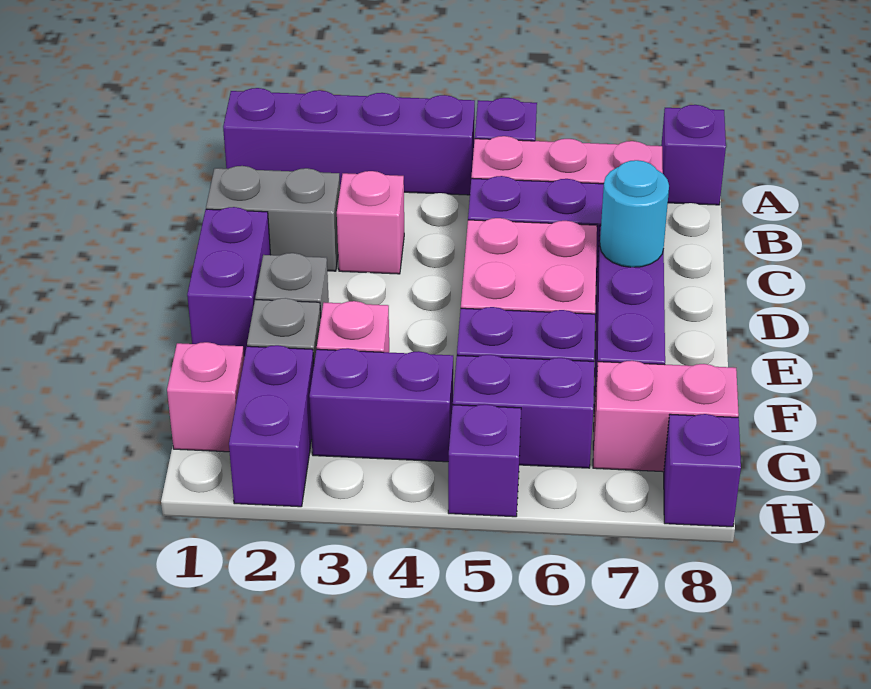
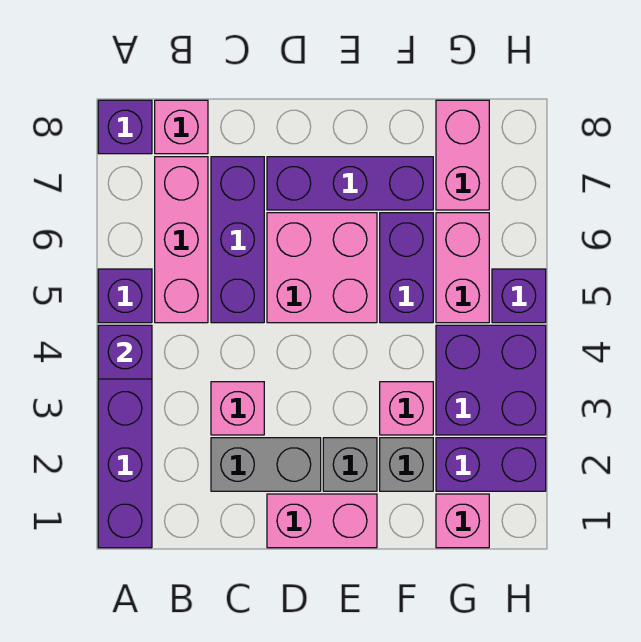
none -> pink brick B8 level 1
grey brick C1:C2 level 1 -> grey brick C2:D2 level 1
purple brick D1:E1 level 1 -> pink brick D1:E1 level 1
cyan round brick D7 level 2 -> none
purple brick G3:G4 level 1 -> purple brick G3:H4 level 1
purple brick G5:G6 level 1 -> pink brick G5:G6 level 1
purple brick H8 level 1 -> purple brick A4 level 2

